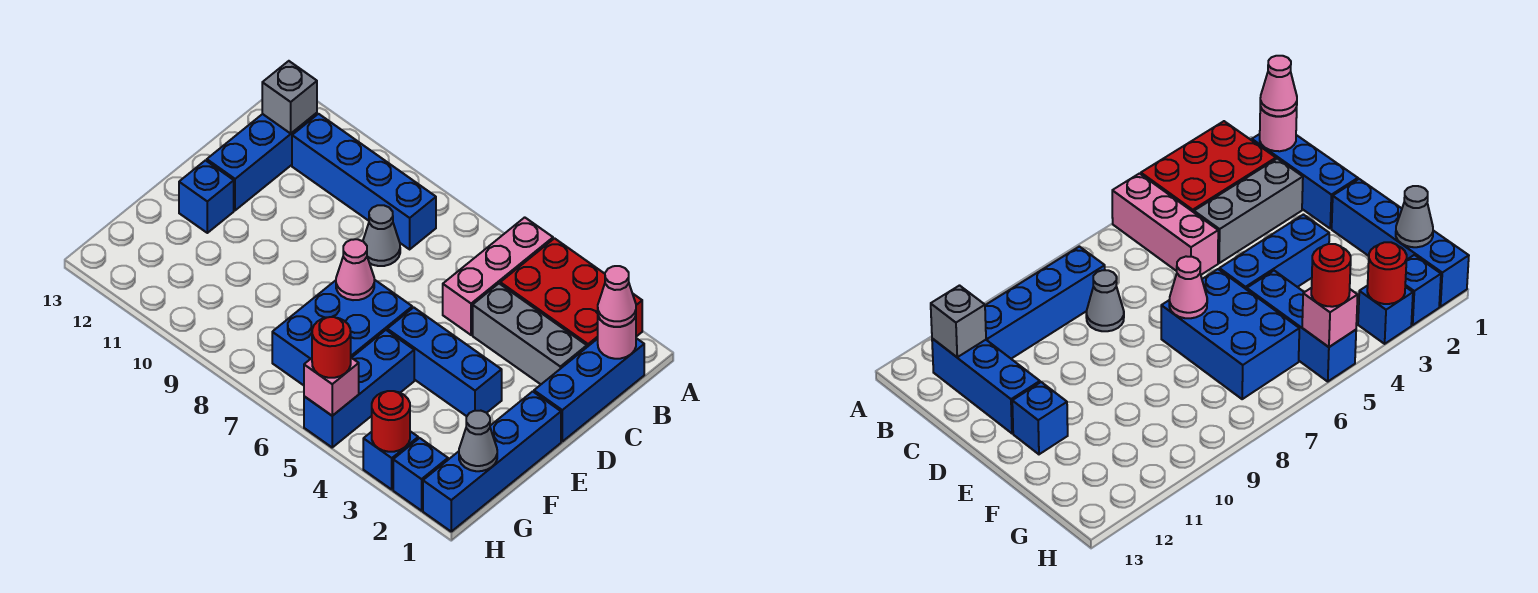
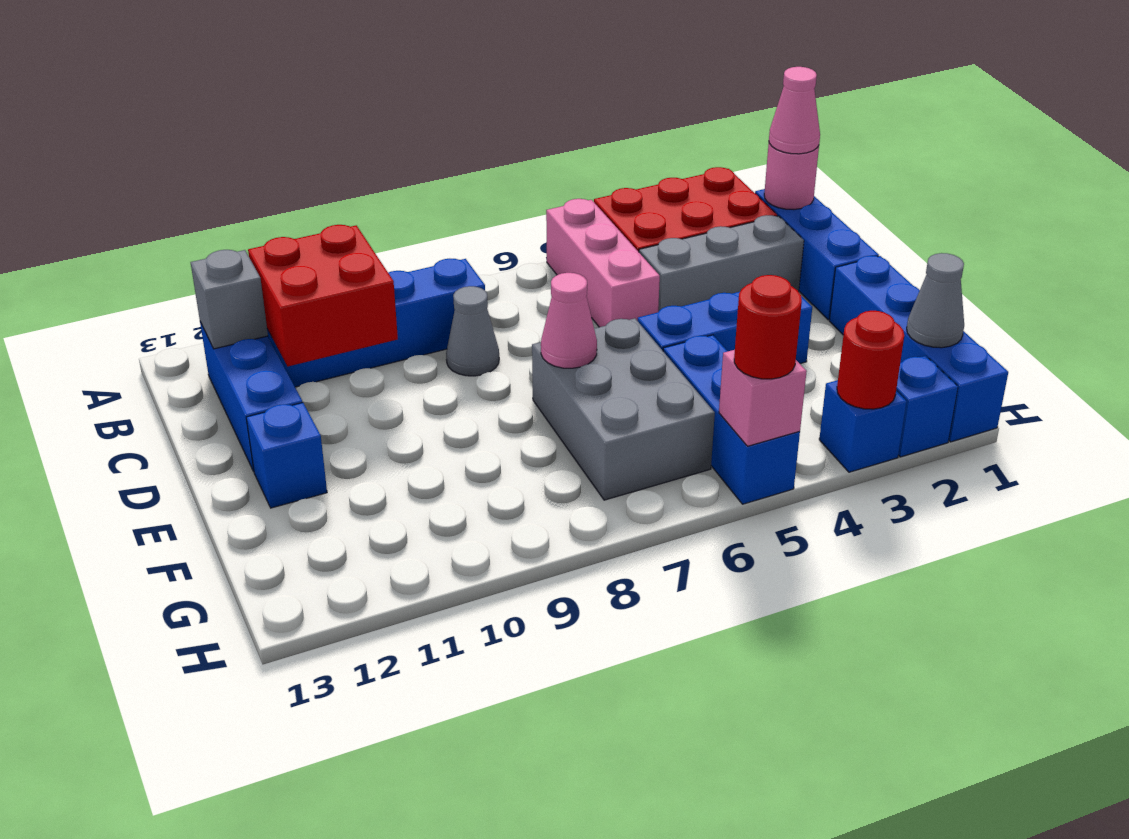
none -> red brick B10:C11 level 2
blue brick E6:G7 level 1 -> grey brick E6:G7 level 1

